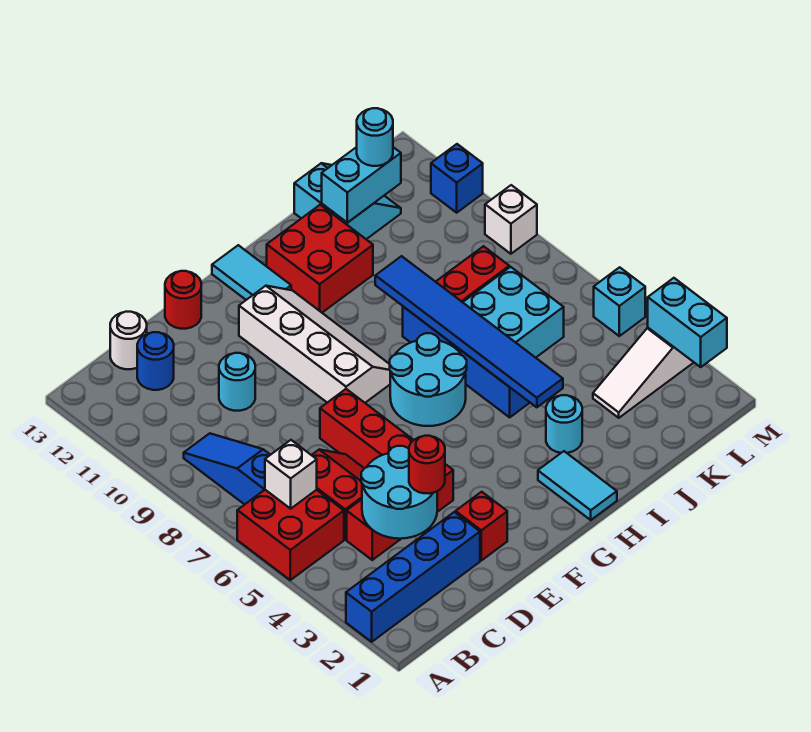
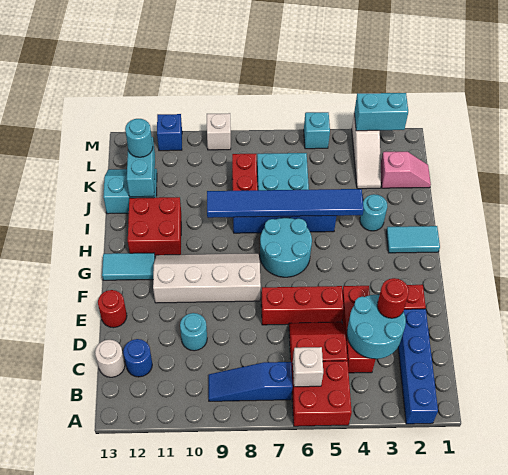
none -> pink slope K1:K2 level 1 top 2

